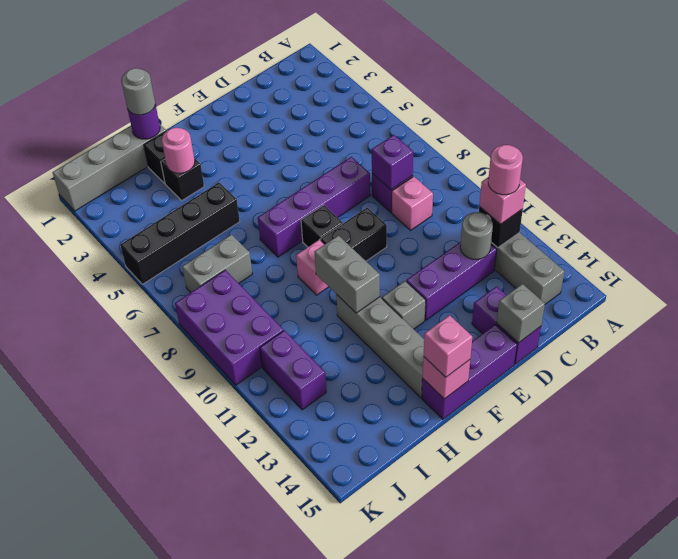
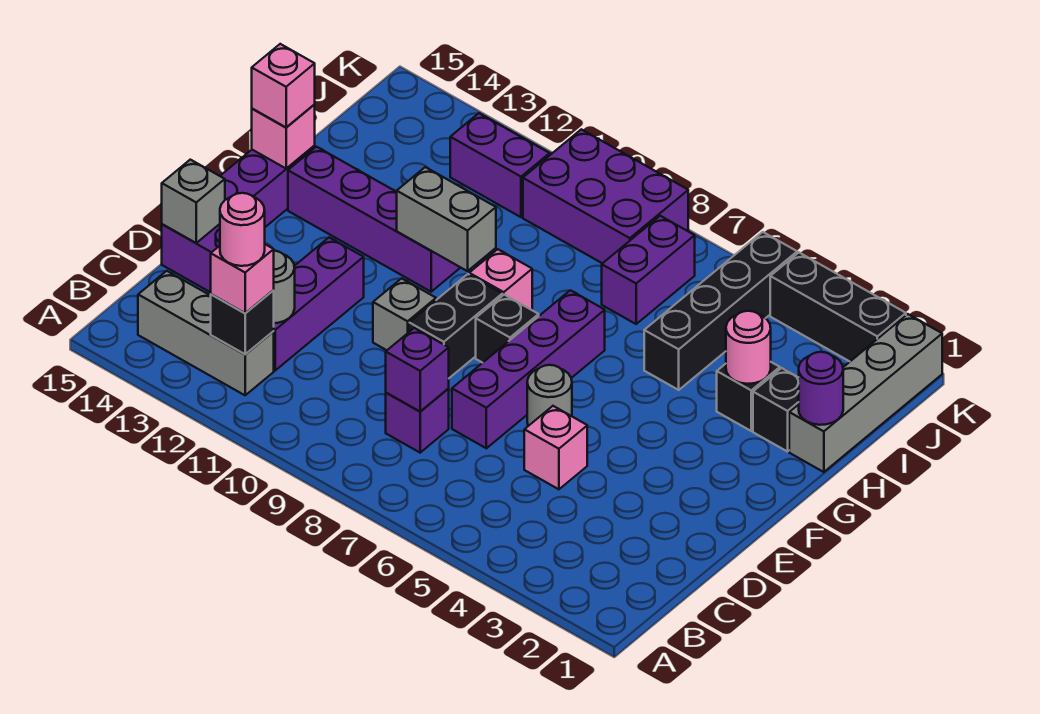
pink brick C9 level 1 -> pink brick D5 level 1
grey brick F12 level 1 -> grey brick E10 level 1
grey brick G11:G14 level 1 -> purple brick G11:G14 level 1
grey round brick H1 level 3 -> grey round brick E6 level 1
grey brick I7:J7 level 1 -> purple brick I7:J7 level 1
none -> black brick K2:K4 level 1

